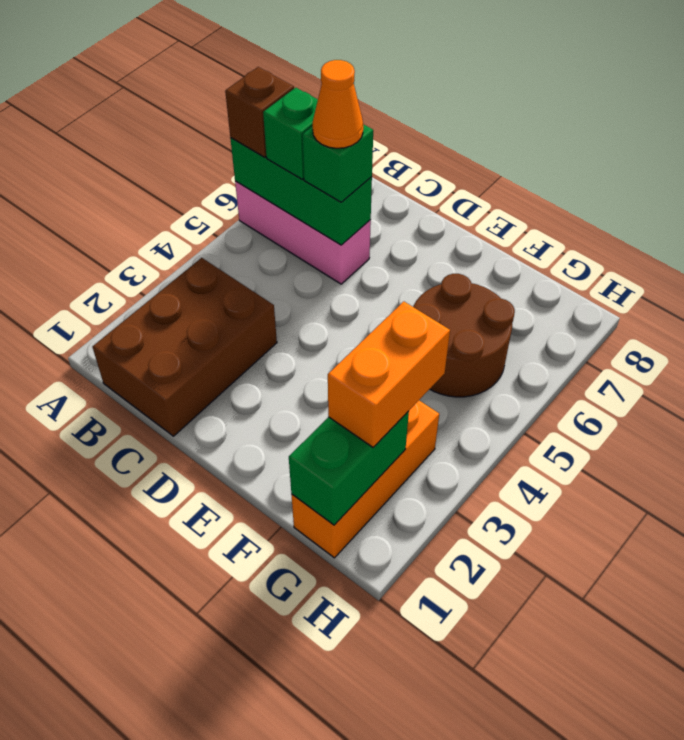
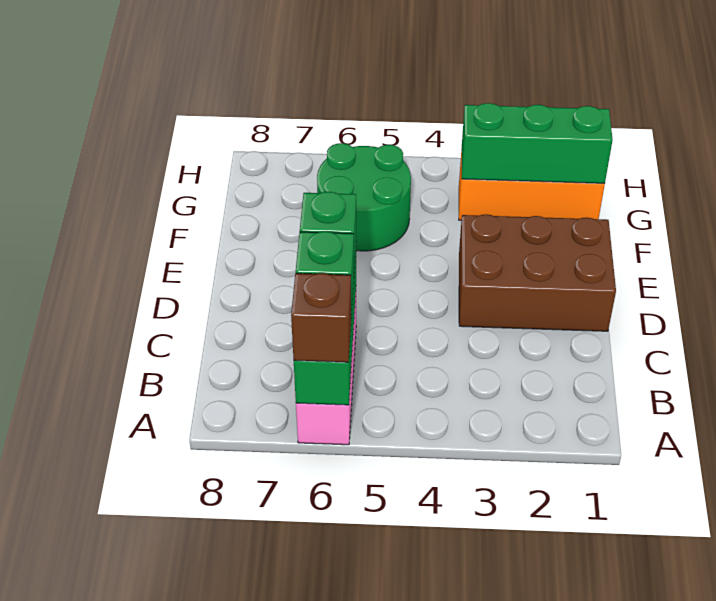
brown brick B1:C3 level 1 -> brown brick D1:E3 level 1
orange cone C6 level 4 -> none
brown round brick F5:G6 level 1 -> green round brick F5:G6 level 1
green brick G1:G2 level 2 -> green brick G1:G3 level 2
orange brick G2:G3 level 3 -> none

